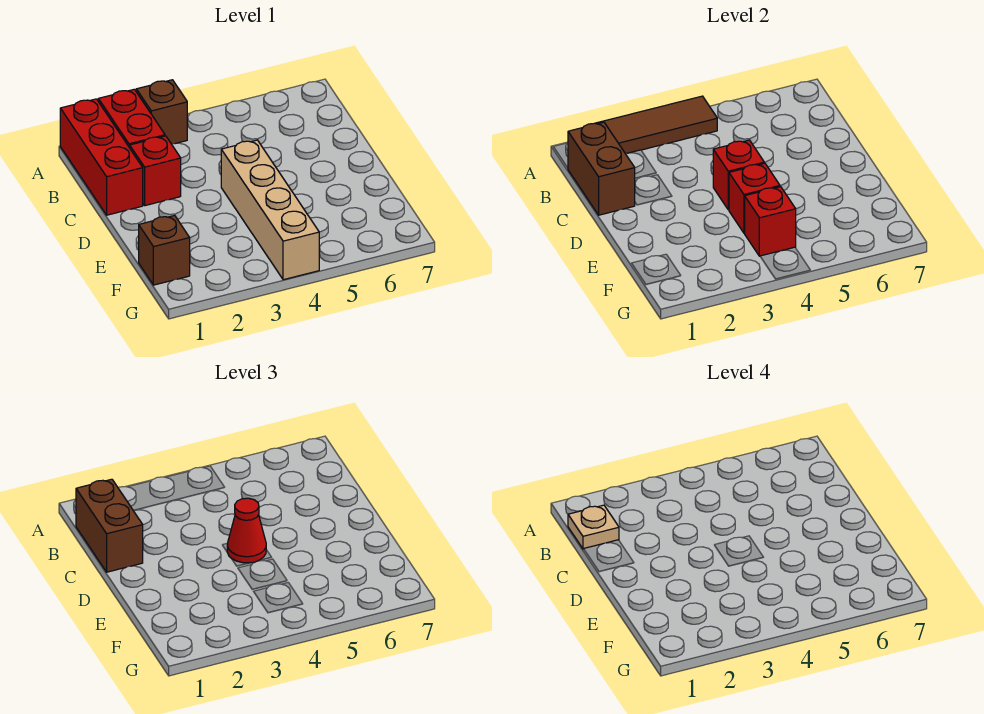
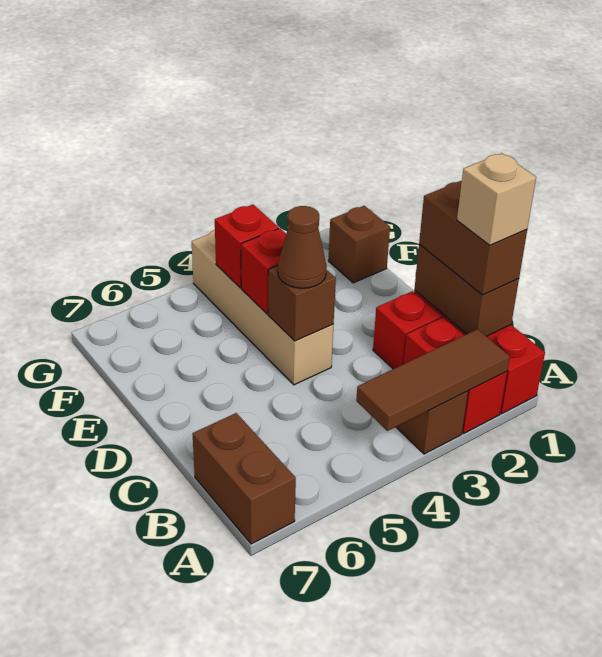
none -> brown brick A7:B7 level 1
tan plate B1 level 4 -> tan brick B1 level 4
red brick D4 level 2 -> brown brick D4 level 2
red cone D4 level 3 -> brown cone D4 level 3

